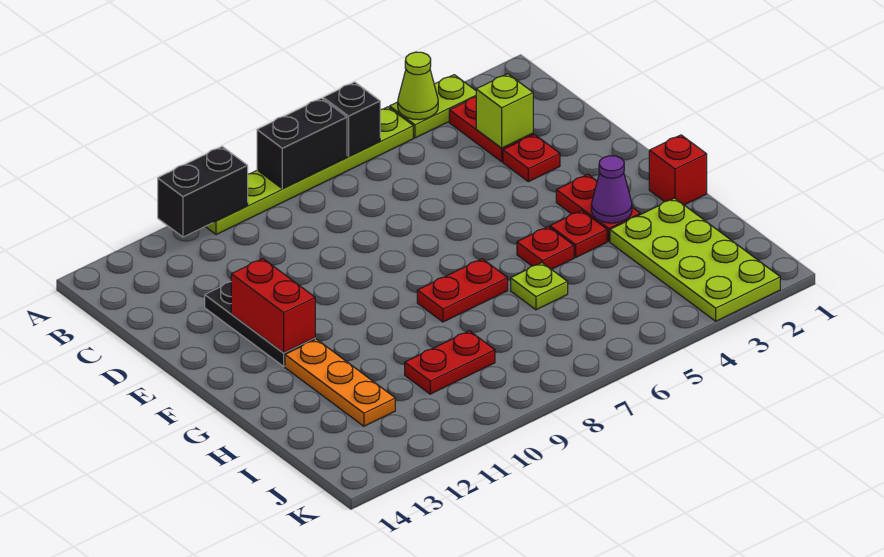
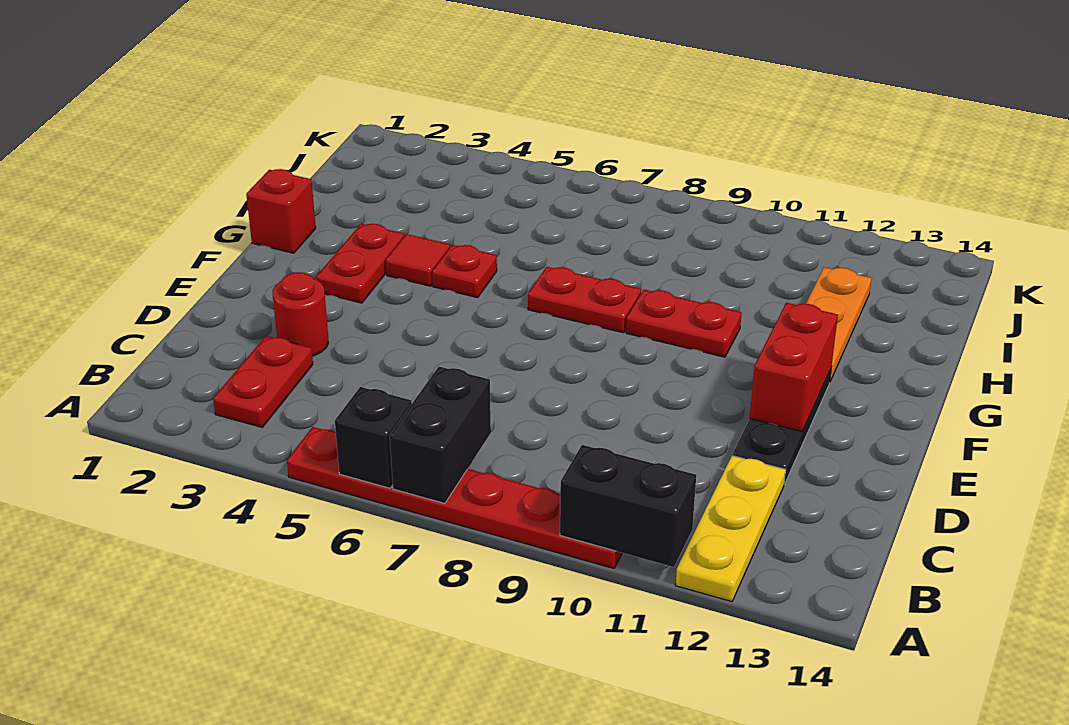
lime plate A3:A4 level 1 -> none
lime cone A4 level 2 -> none
lime plate A5:A10 level 1 -> red plate A5:A10 level 1
black brick A7:A8 level 2 -> black brick A7:B7 level 2
none -> yellow plate A12:C12 level 1
lime brick C3 level 2 -> none
red plate D3 level 1 -> red round brick D3 level 1
purple cone G3 level 2 -> none
red plate G4 level 1 -> red tile G4 level 1
lime plate H2:K3 level 1 -> none
lime plate H6 level 1 -> none
red plate I9:I10 level 1 -> red plate G9:G10 level 1

